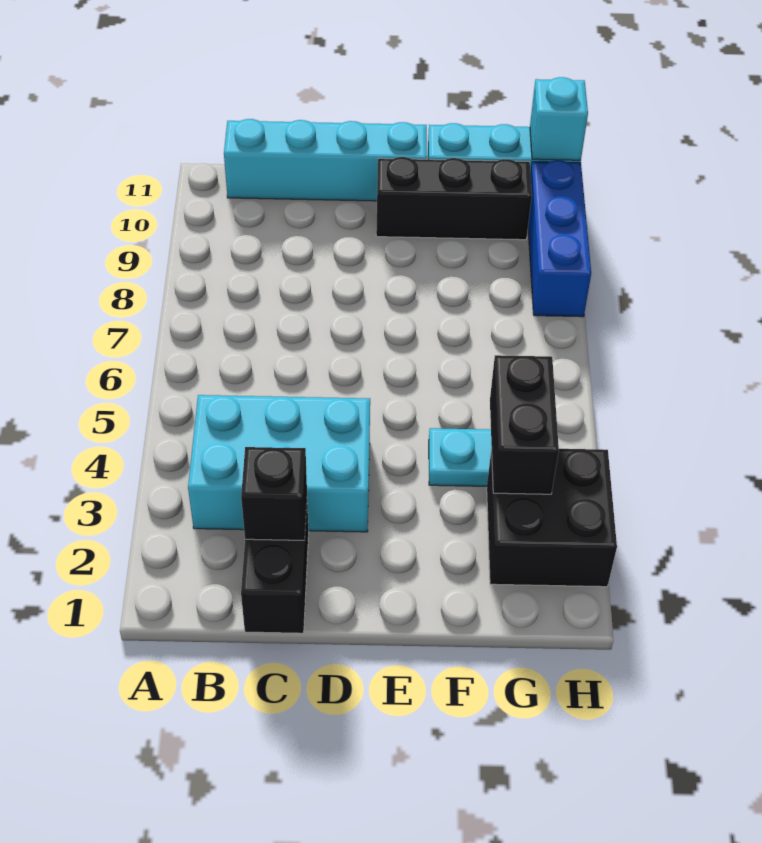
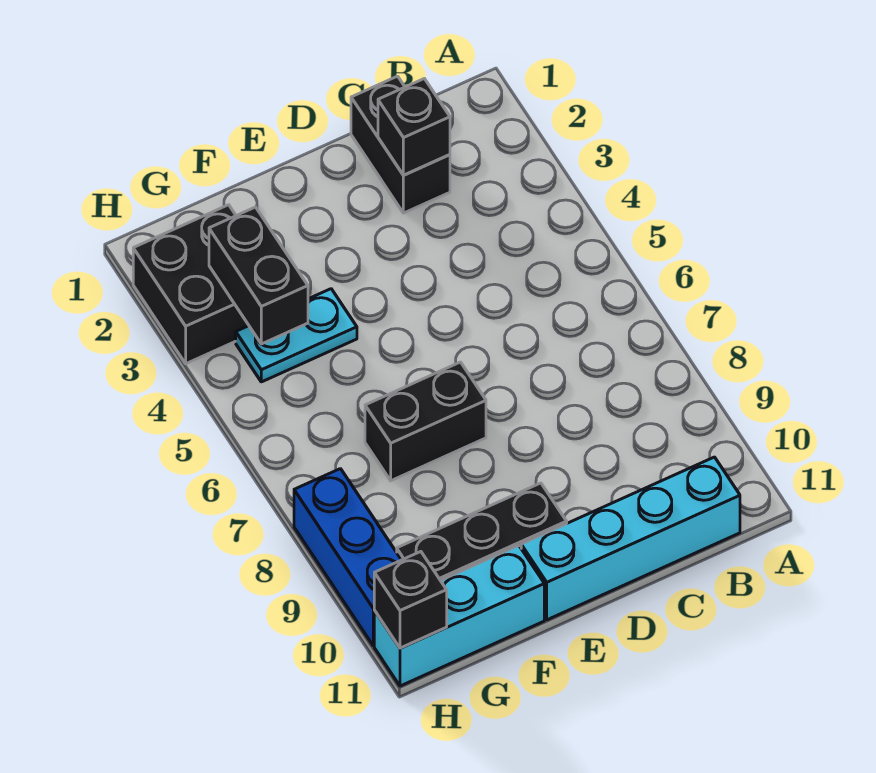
cyan brick B3:D4 level 1 -> none
none -> black brick E7:F7 level 1
cyan brick H11 level 2 -> black brick H11 level 2

